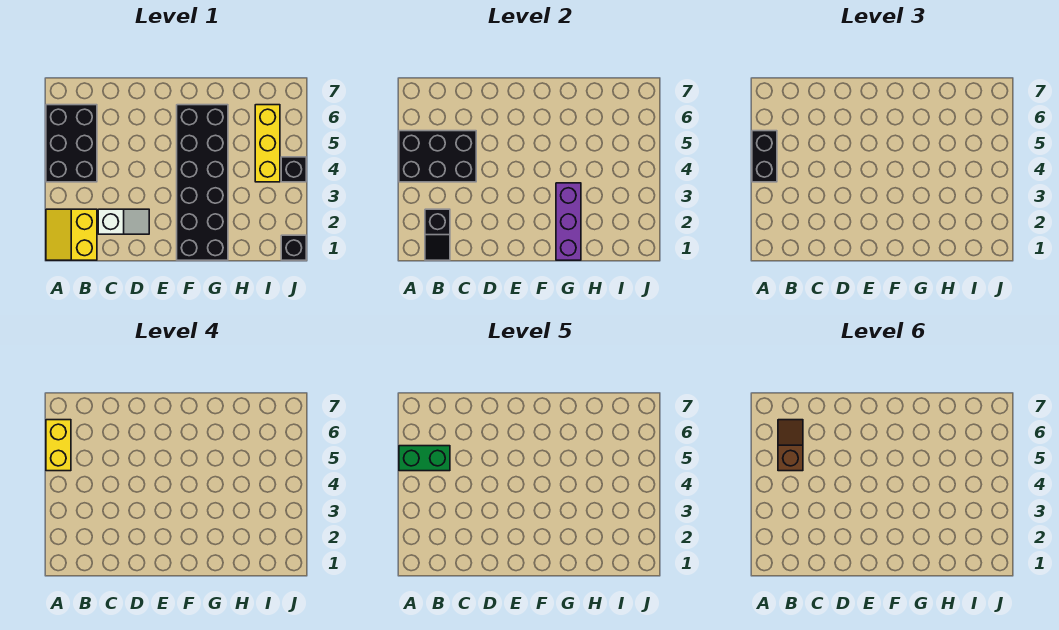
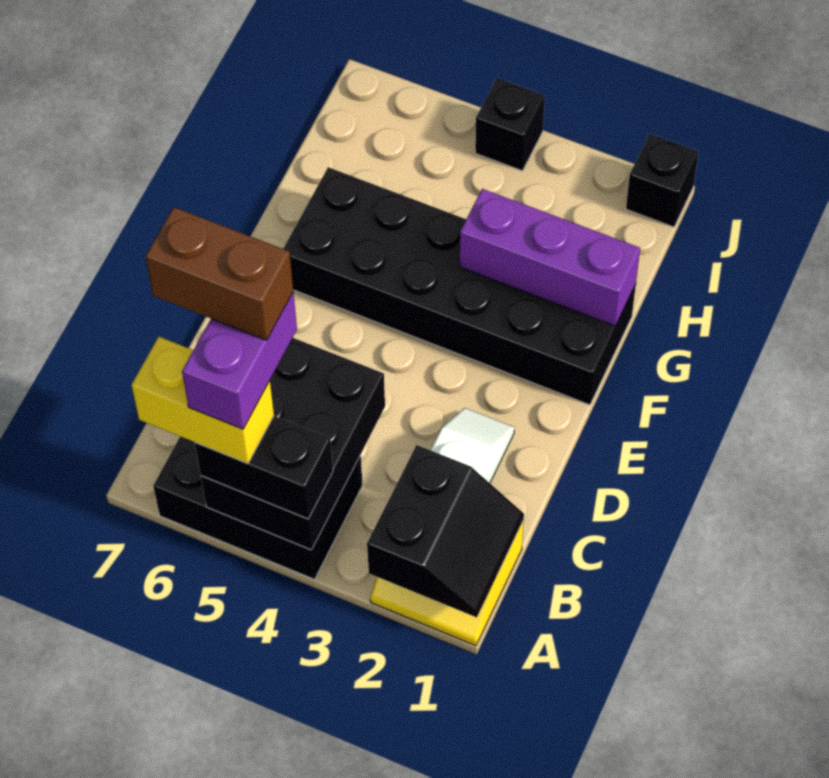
green brick A5:B5 level 5 -> purple brick A5:B5 level 5
black slope B1:B2 level 2 top 2 -> black slope A1:B2 level 2 top 2
brown slope B5:B6 level 6 top 5 -> brown brick B5:B6 level 6
yellow brick I4:I6 level 1 -> none

